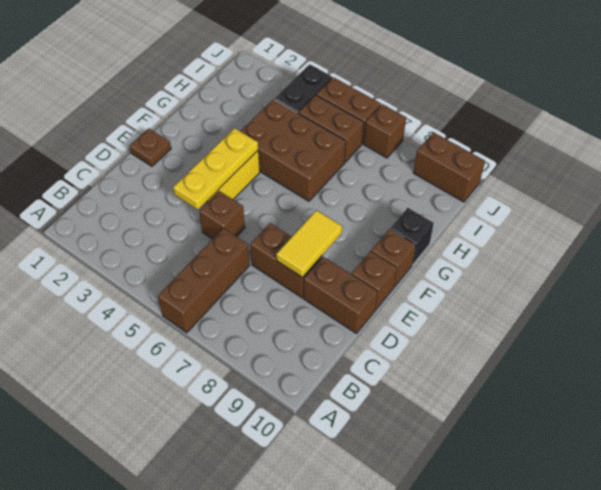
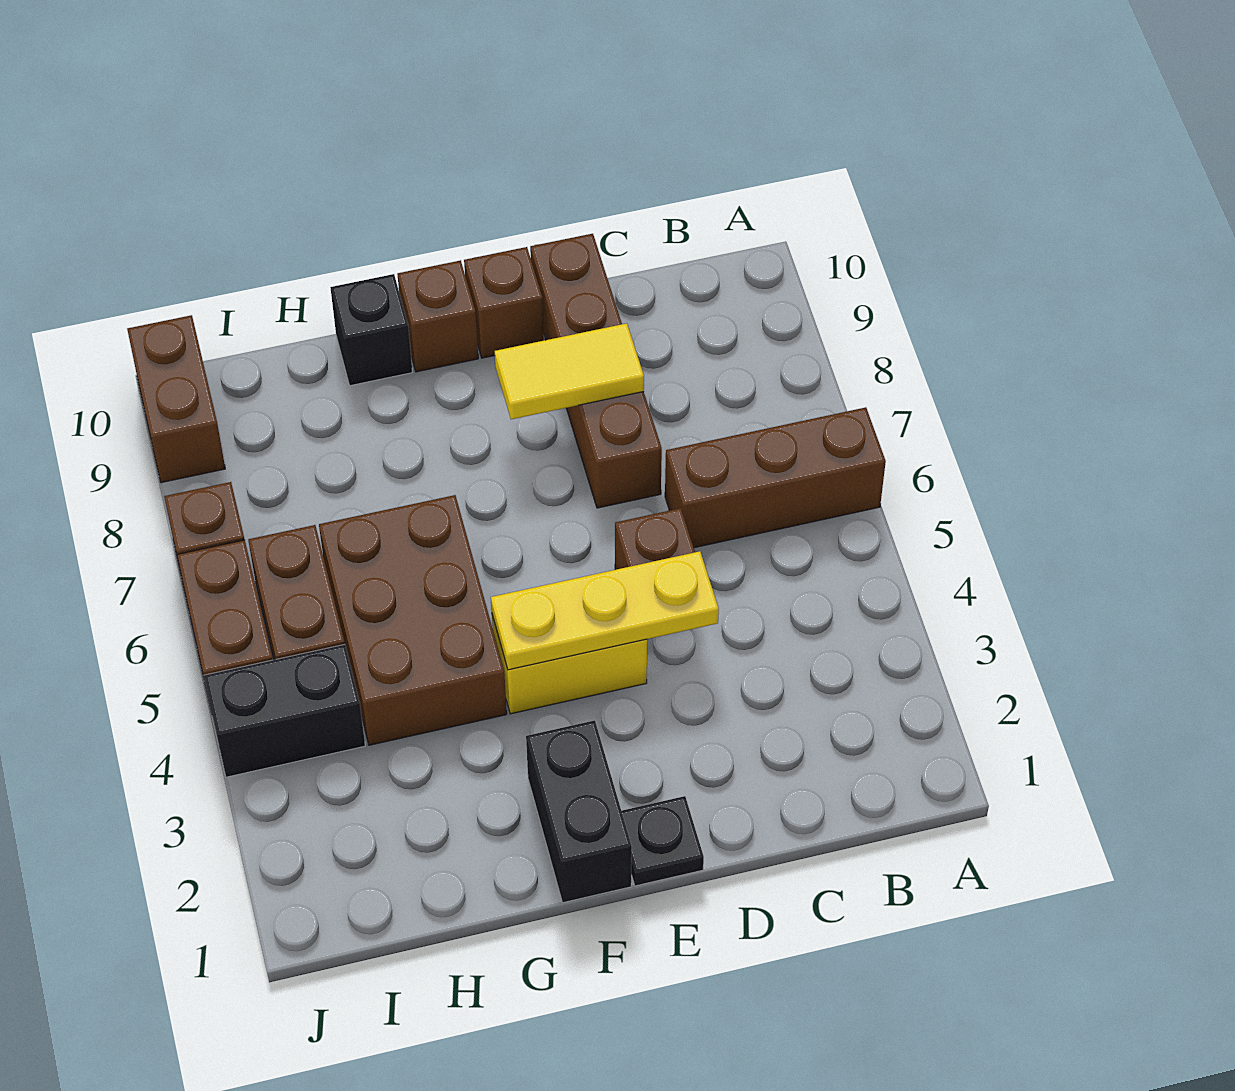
brown plate E1 level 1 -> black plate E1 level 1
none -> black brick F1:F2 level 1

